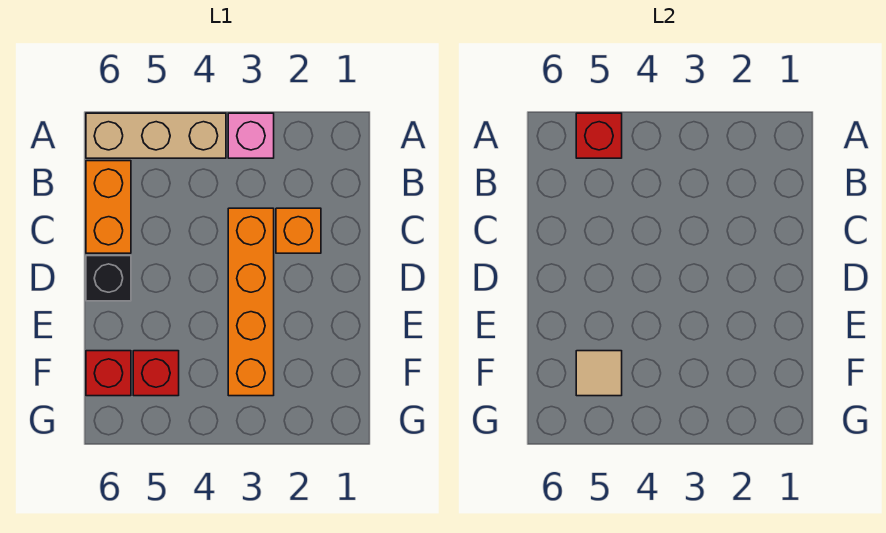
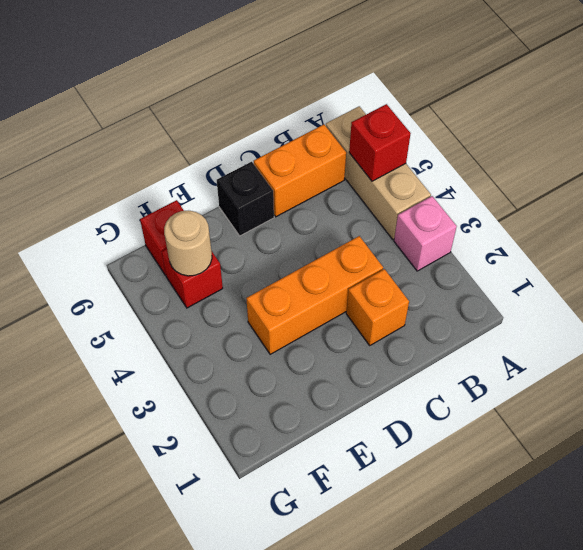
orange brick C3:F3 level 1 -> orange brick C3:E3 level 1
tan tile F5 level 2 -> tan round brick F5 level 2

